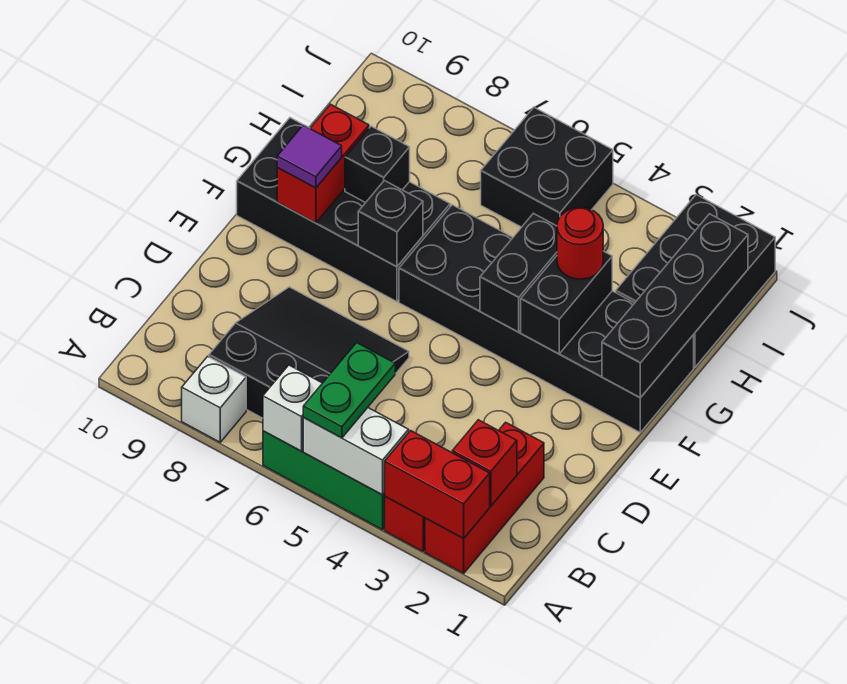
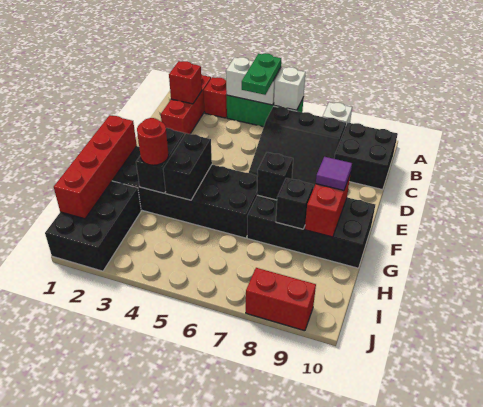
red brick A2:A3 level 2 -> red brick J8:J9 level 1
black brick F1:I1 level 2 -> red brick F1:I1 level 2
black brick I5:J6 level 1 -> black brick B9:C10 level 1

